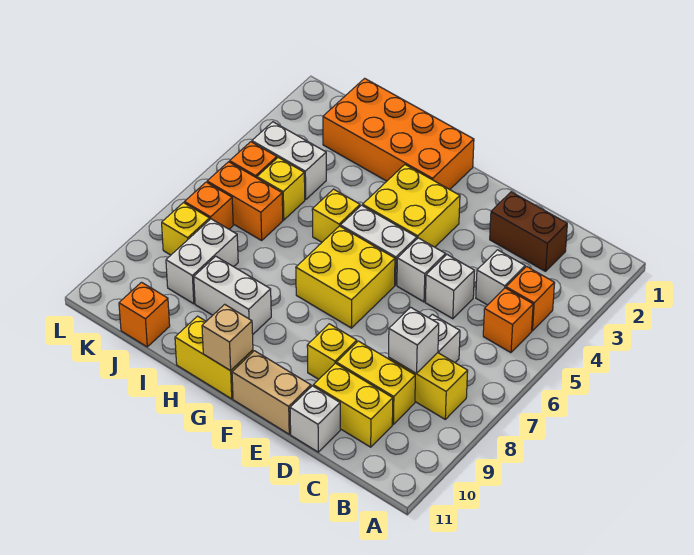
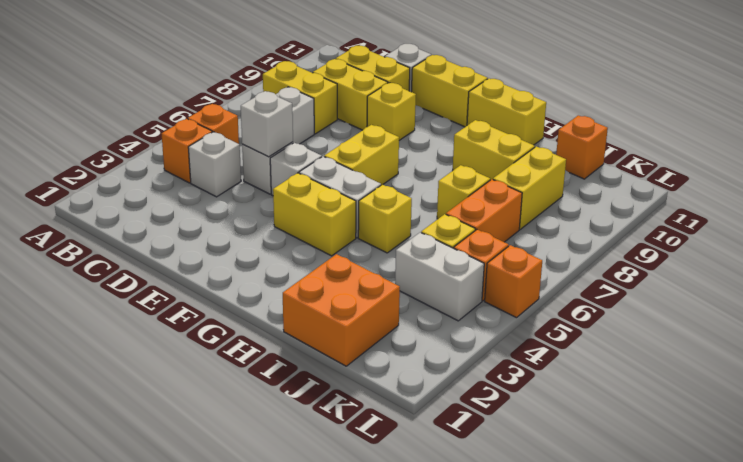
brown brick C2:D2 level 1 -> none
white brick C8 level 2 -> white brick D5 level 2
tan brick E11:F11 level 1 -> yellow brick E11:F11 level 1
yellow brick F3:G4 level 1 -> yellow brick F4:G4 level 1
yellow brick F6:G7 level 1 -> yellow brick F6:F7 level 1
orange brick G1:J2 level 1 -> orange brick I1:J2 level 1
tan brick G11 level 2 -> none
white brick H9:I9 level 1 -> yellow brick H9:I9 level 1
orange brick J6:K6 level 1 -> orange brick J6:J7 level 1
white brick J8:J9 level 1 -> yellow brick J8:J9 level 1
orange brick K7 level 1 -> orange brick L5 level 1
yellow brick K8 level 1 -> yellow brick I7 level 1

